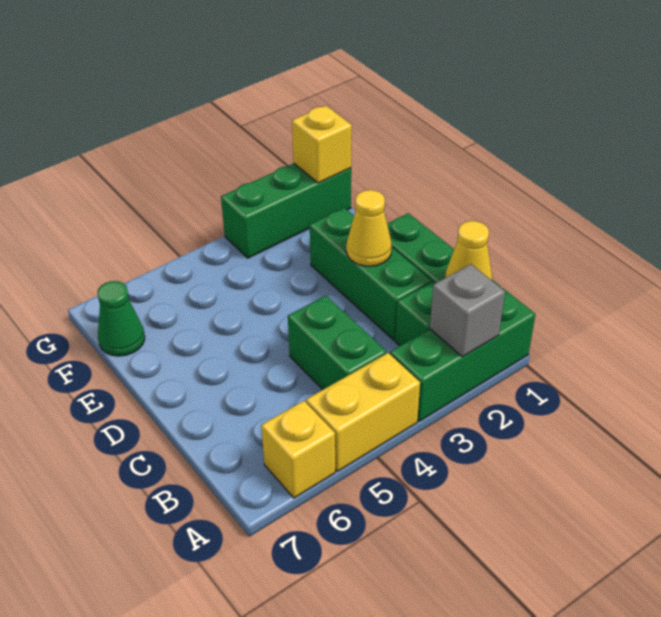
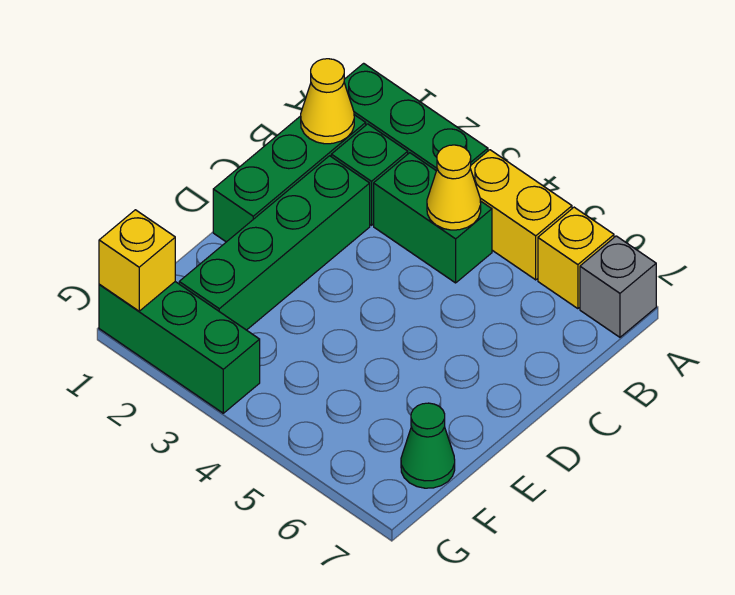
grey brick A2 level 2 -> grey brick A7 level 1
green brick B4:C4 level 1 -> green brick B3:B4 level 1
green brick C2:E2 level 1 -> green brick C2:F2 level 1
yellow cone D2 level 2 -> yellow cone B4 level 2

